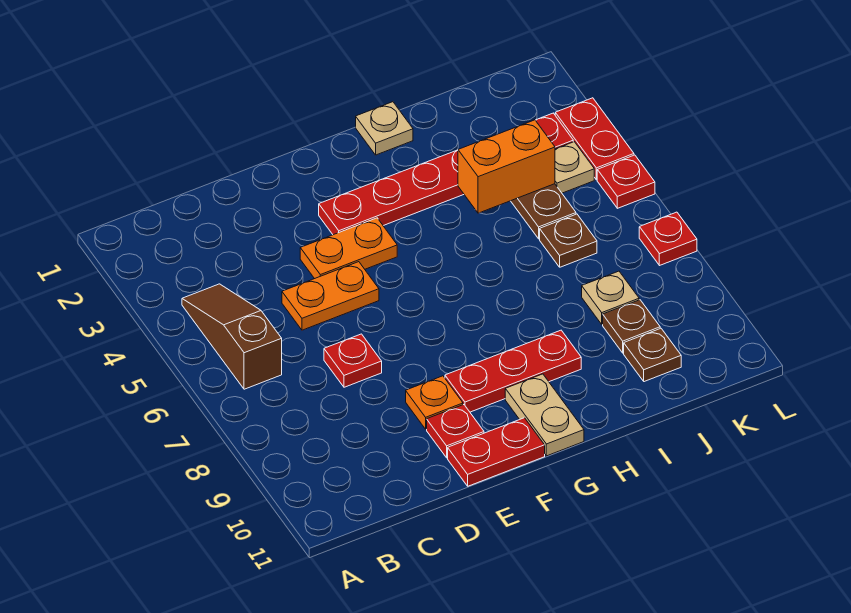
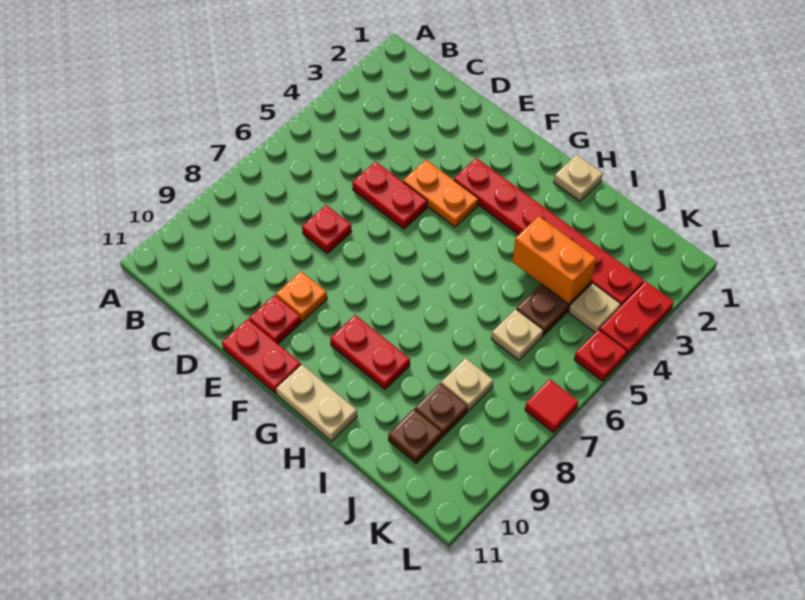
brown slope B4:B6 level 1 top 6 -> none
orange plate D5:E5 level 1 -> red plate D5:E5 level 1
red plate F9:H9 level 1 -> red plate G9:H9 level 1
tan plate G10:G11 level 1 -> tan plate G11:H11 level 1
brown plate J6 level 1 -> tan plate J6 level 1
red plate L7 level 1 -> red tile L7 level 1

